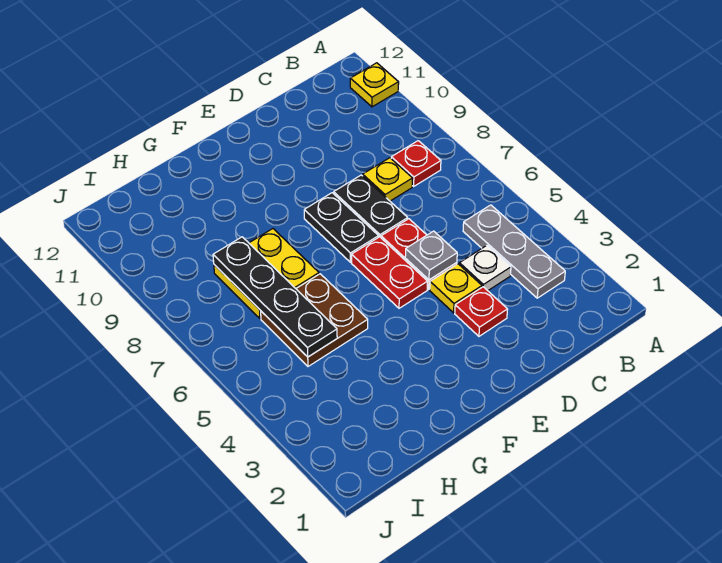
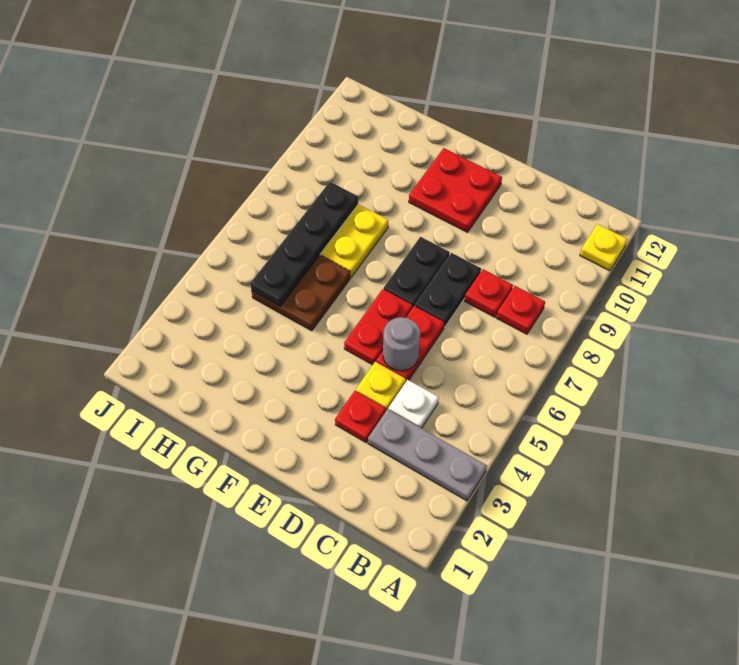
grey plate B3:B5 level 1 -> grey plate A3:C3 level 1
yellow plate C8 level 1 -> red plate C8 level 1
grey plate D5 level 2 -> grey round brick D5 level 2
none -> red plate E10:F11 level 1

